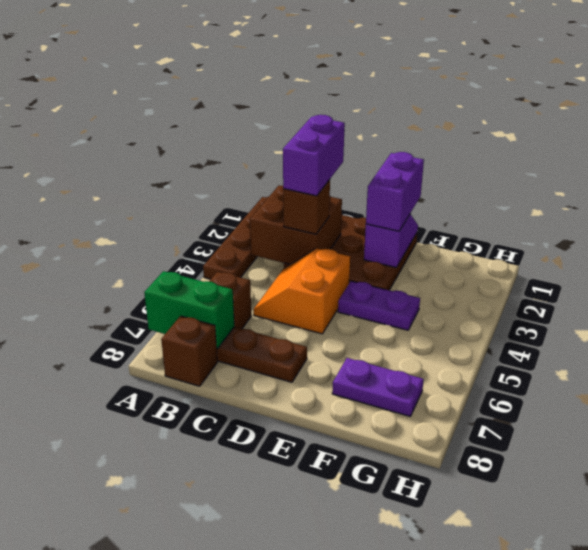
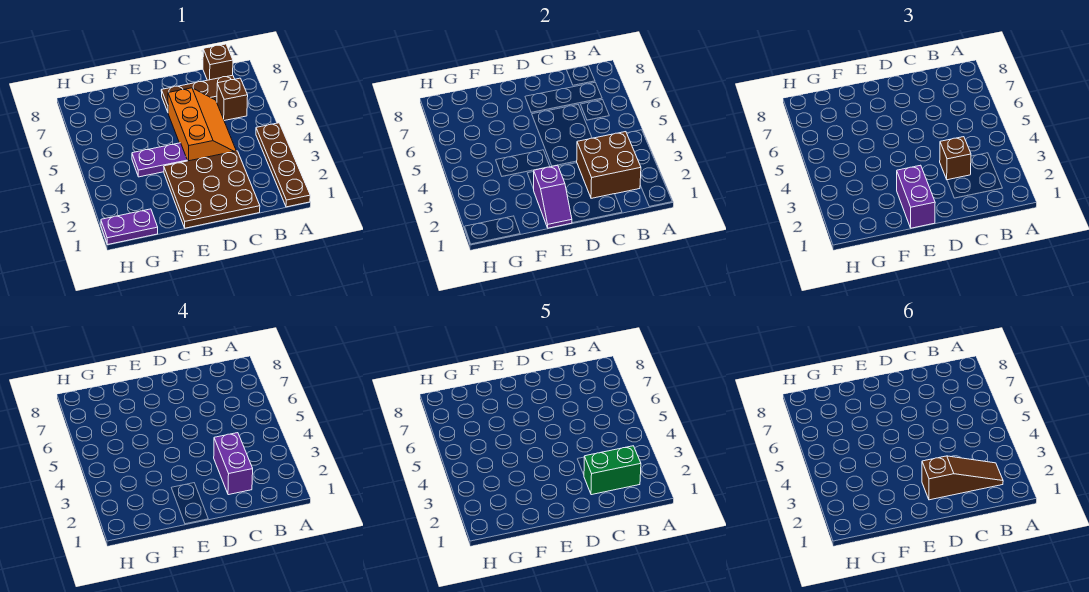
green brick A7:B7 level 2 -> green brick B2:C2 level 5
none -> brown slope B2:D2 level 6 top D
orange slope C4:D5 level 1 top D -> orange slope C4:D6 level 1 top D
purple plate F7:G7 level 1 -> purple plate G1:H1 level 1

